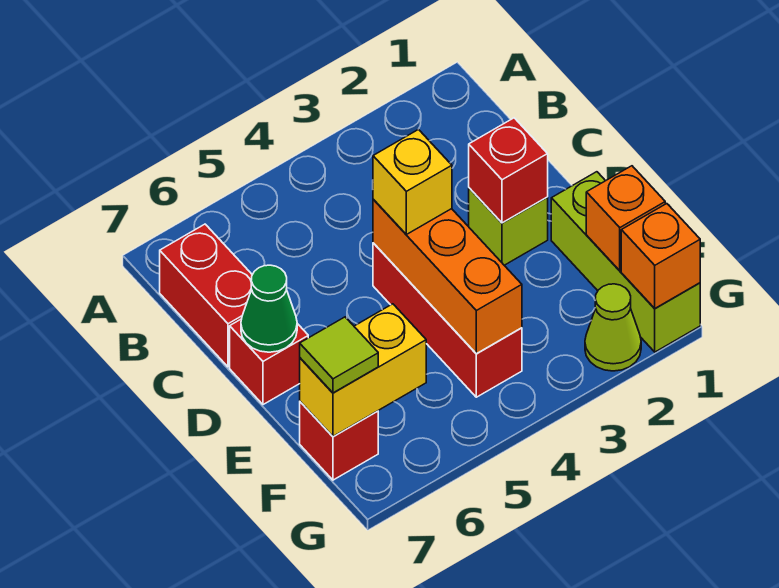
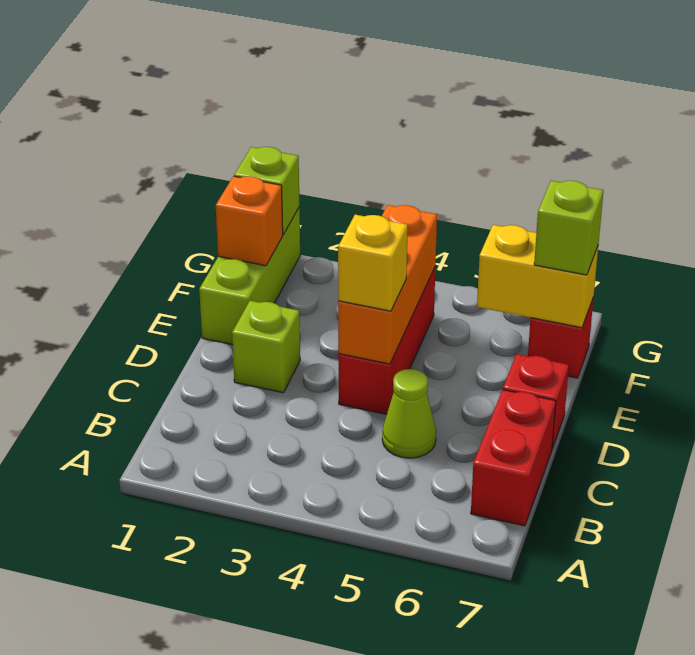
red brick D2 level 2 -> none
green cone D7 level 2 -> none
lime tile F7 level 3 -> lime brick F7 level 3
orange brick G1 level 2 -> lime brick G1 level 2
lime cone G2 level 1 -> lime cone C5 level 1

